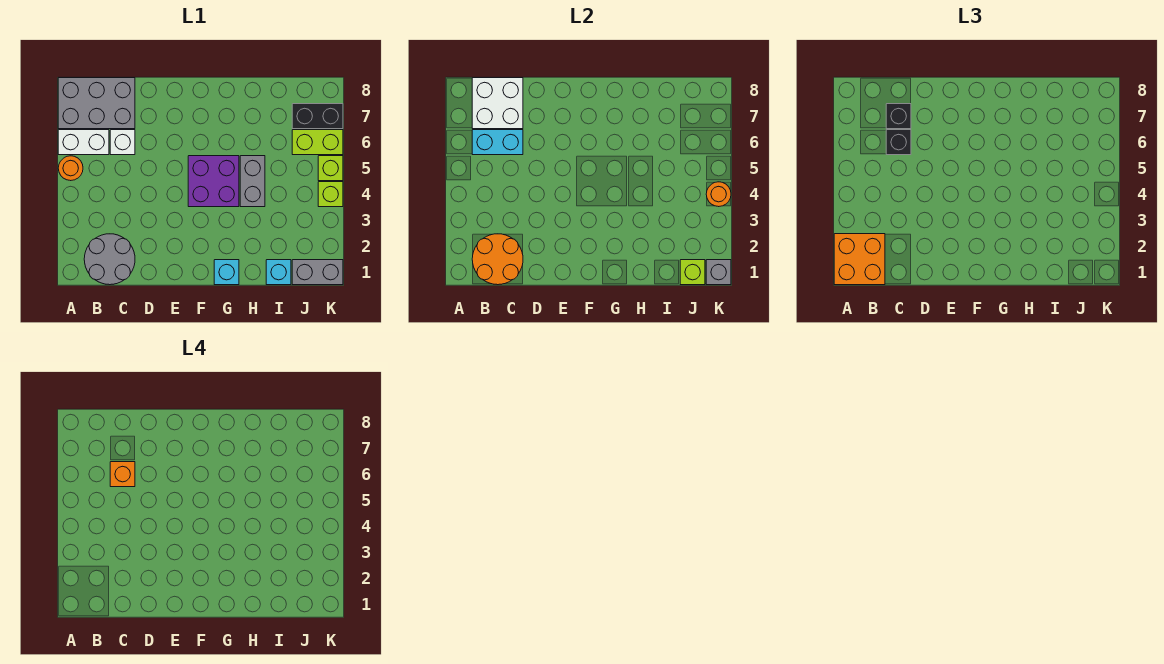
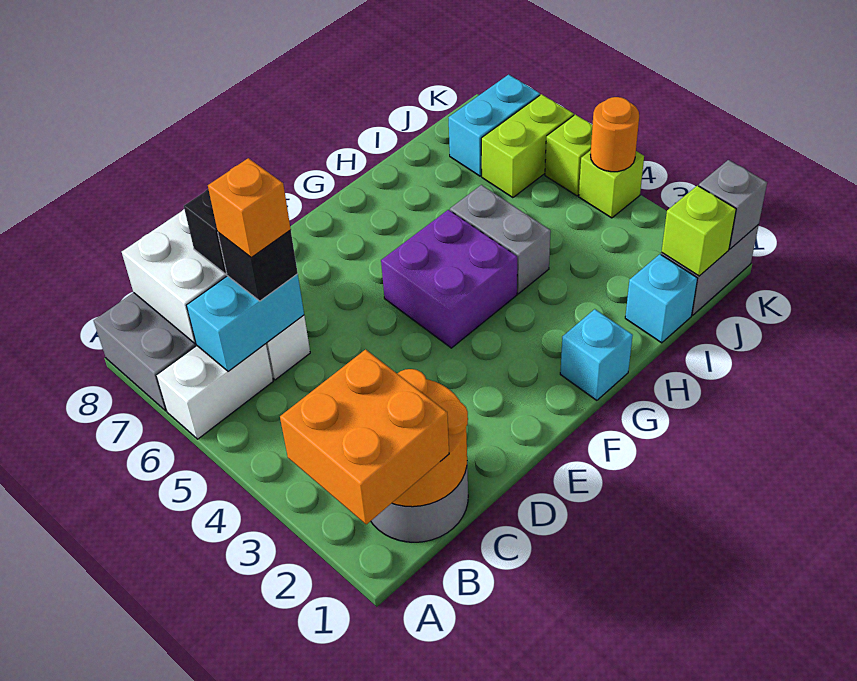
orange round brick A5 level 1 -> none
black brick J7:K7 level 1 -> cyan brick J7:K7 level 1

